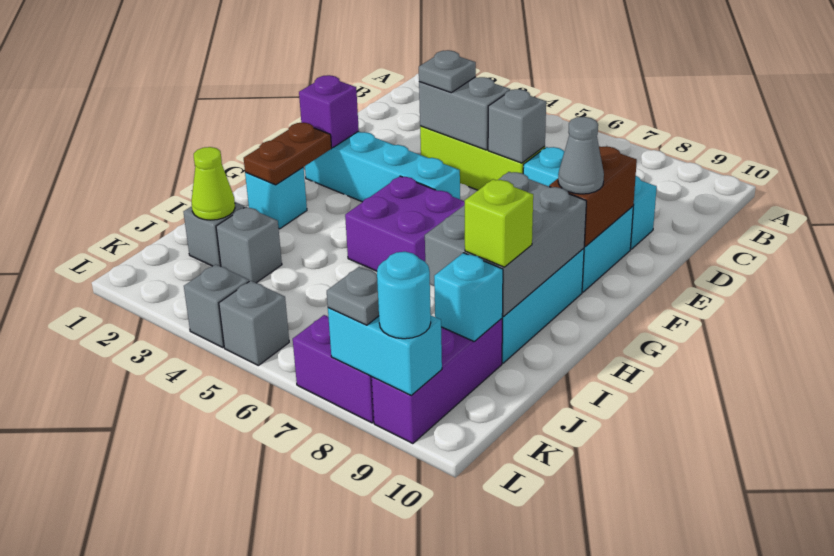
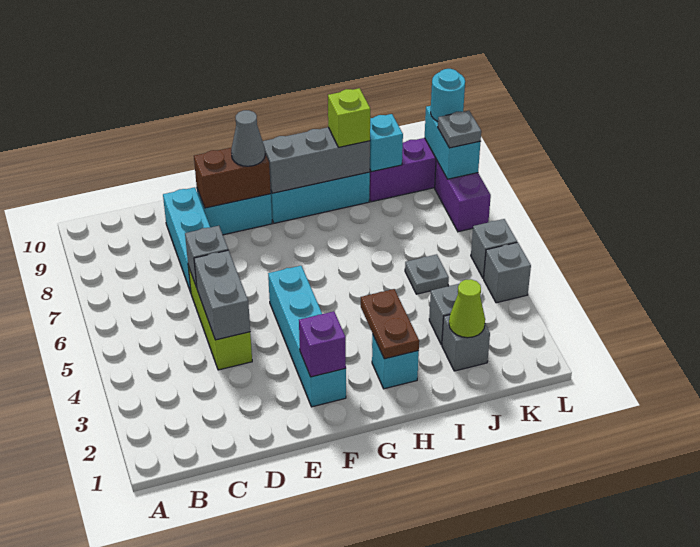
grey plate D4 level 3 -> grey plate J5 level 1
brown plate G2:H2 level 2 -> brown plate H2:H3 level 2
purple brick G5:H6 level 1 -> none
grey brick G8:I9 level 2 -> grey brick G9:I9 level 2

